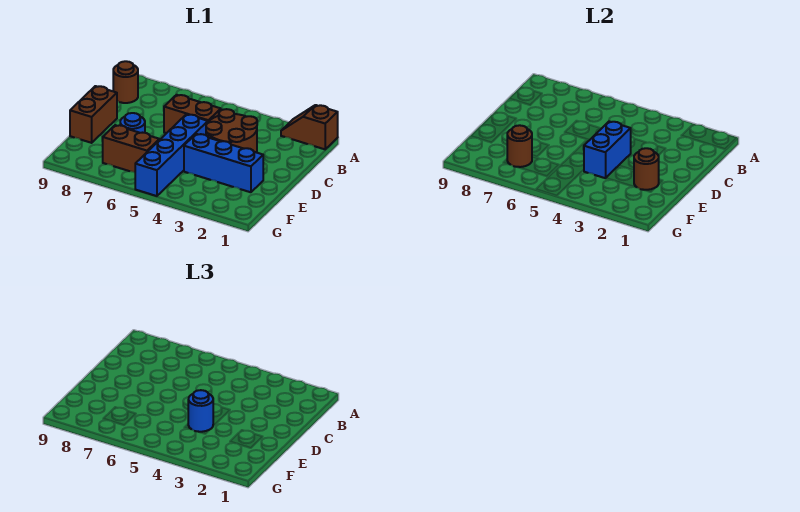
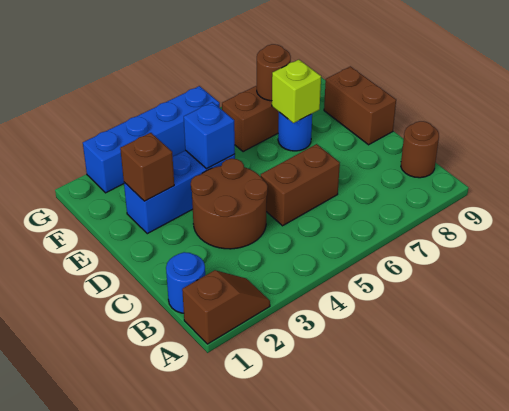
blue brick D4:E4 level 2 -> blue brick E4 level 2
blue brick D5:G5 level 1 -> blue brick G2:G5 level 1
brown round brick E2 level 2 -> brown brick E2 level 2
blue round brick E4 level 3 -> blue round brick B1 level 1
none -> lime brick E7 level 2

